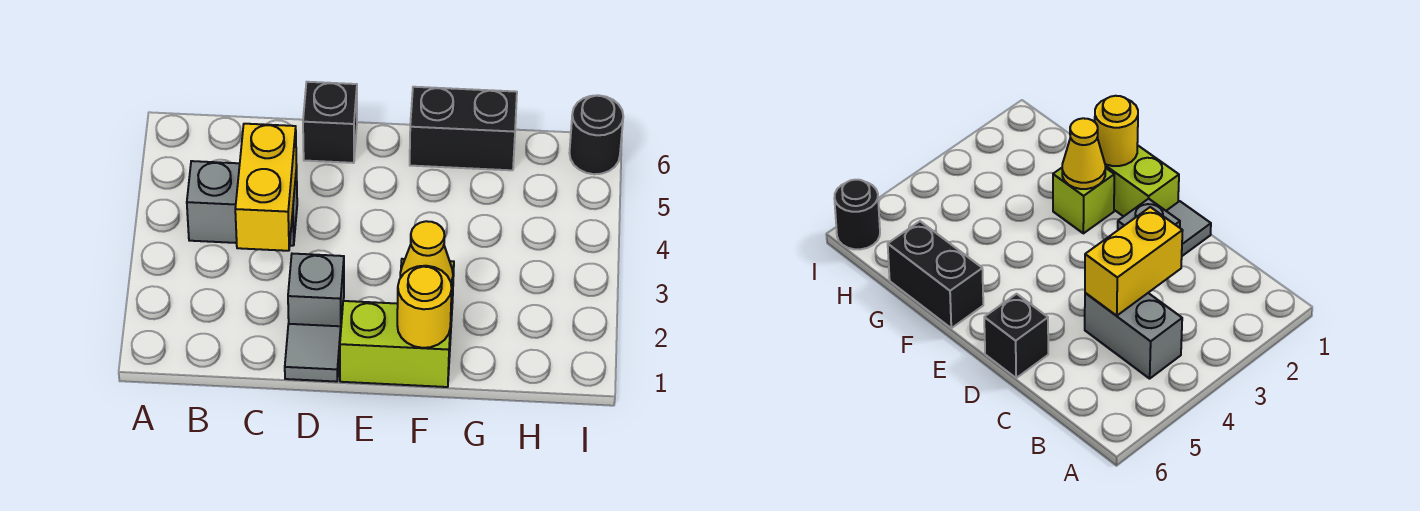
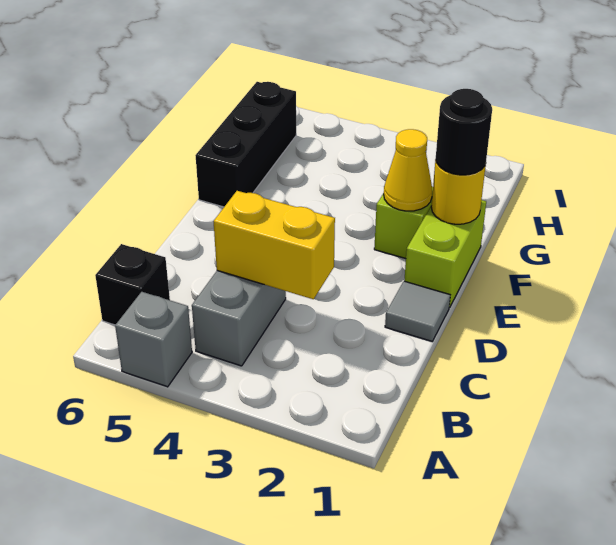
grey brick D2 level 1 -> grey brick A5 level 1
black brick D6 level 1 -> black brick B6 level 1
black brick F6:G6 level 1 -> black brick F6:H6 level 1
black round brick I6 level 1 -> black round brick F1 level 3

